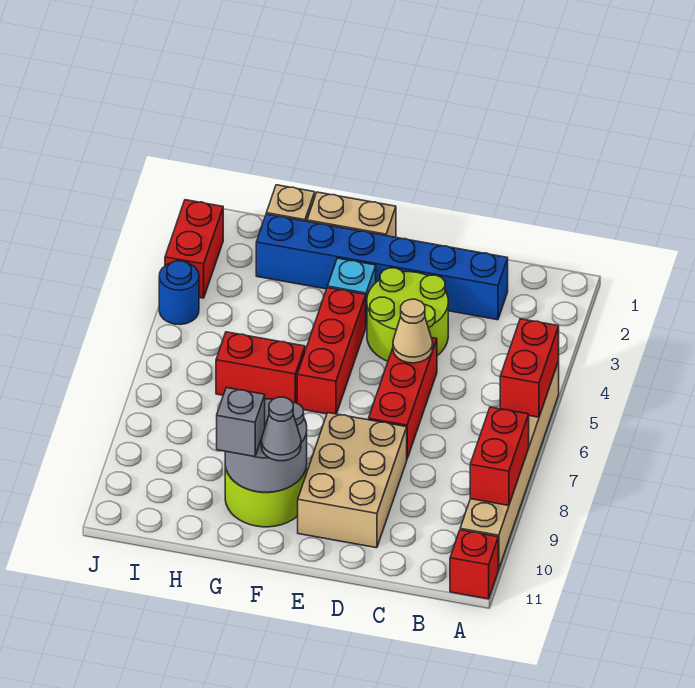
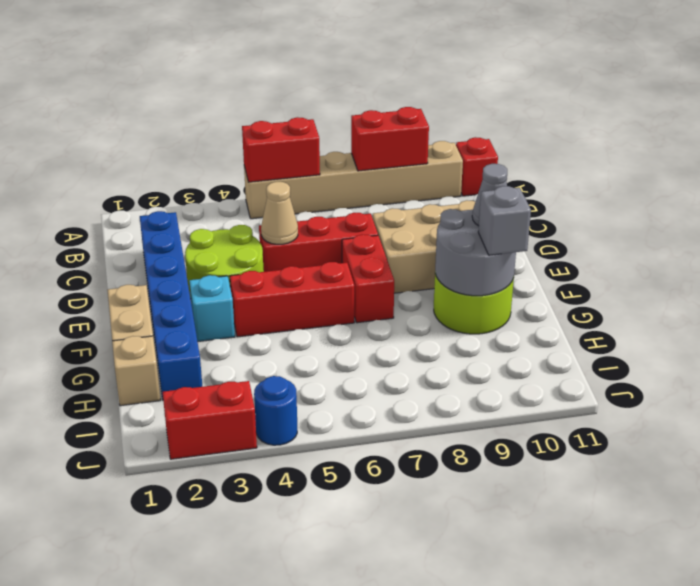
red brick G6:H6 level 1 -> red brick E7:F7 level 1

